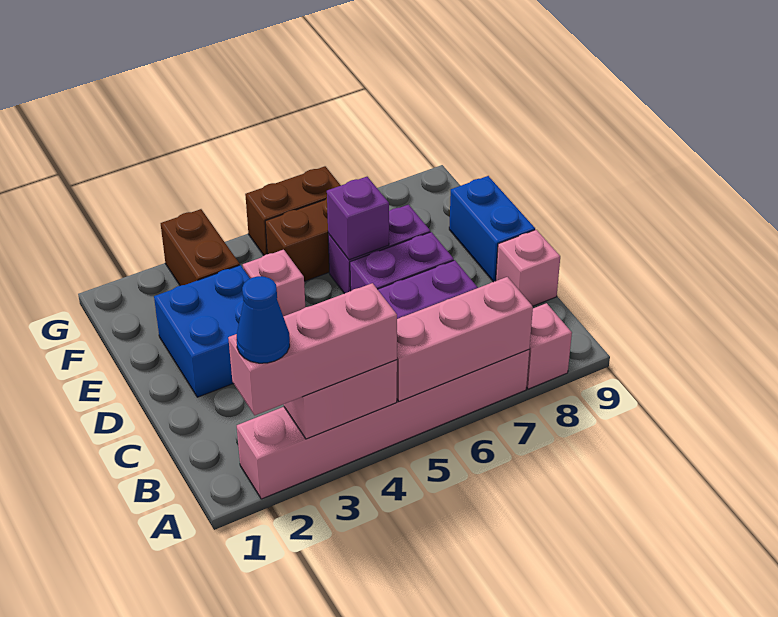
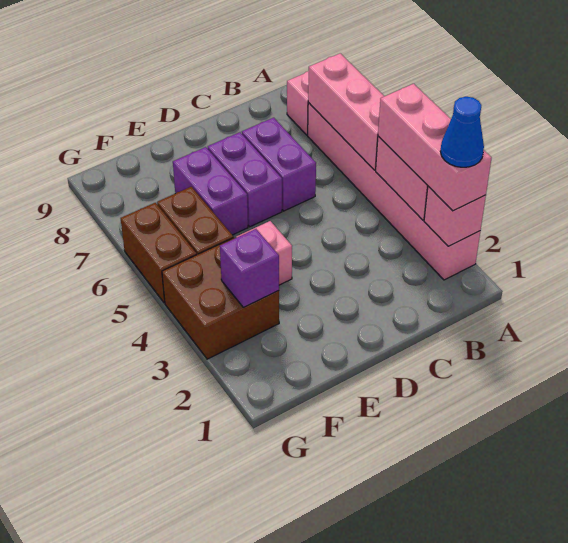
pink brick C9 level 1 -> pink brick A2 level 2
blue brick D2:E3 level 1 -> none
blue brick D9:E9 level 1 -> none
purple brick E6 level 2 -> purple brick F3 level 2
brown brick F3:G3 level 1 -> brown brick F3:G4 level 1

